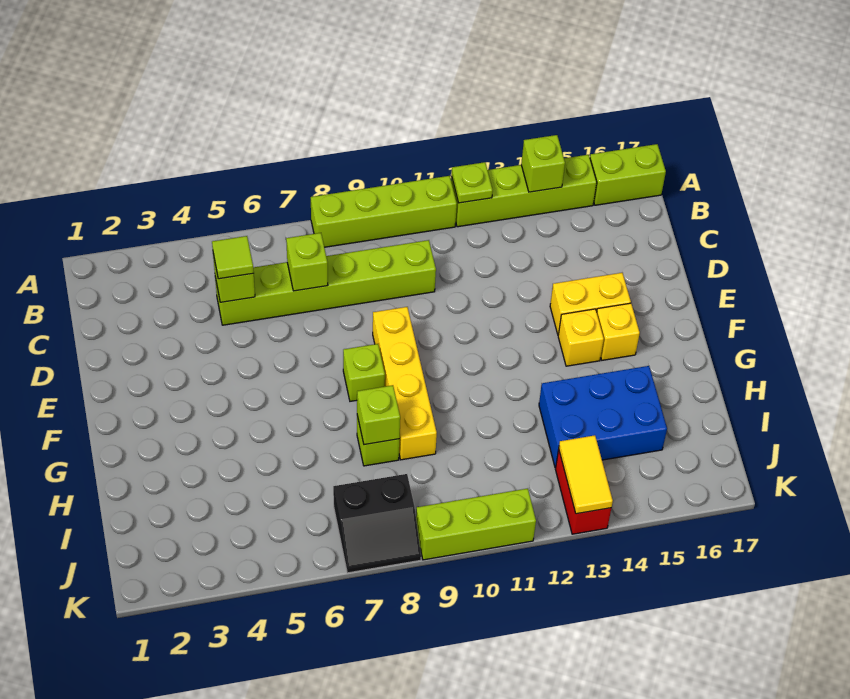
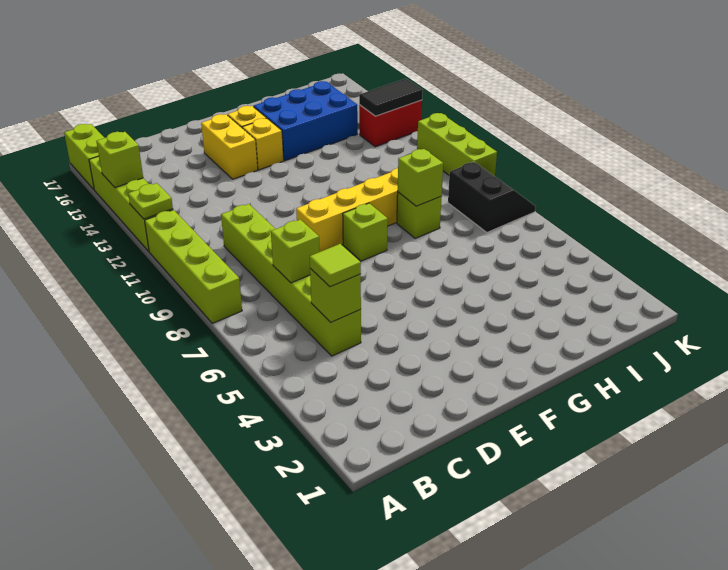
blue brick H13:I15 level 1 -> blue brick G14:I15 level 1
yellow tile J13:K13 level 2 -> black tile J13:K13 level 2

